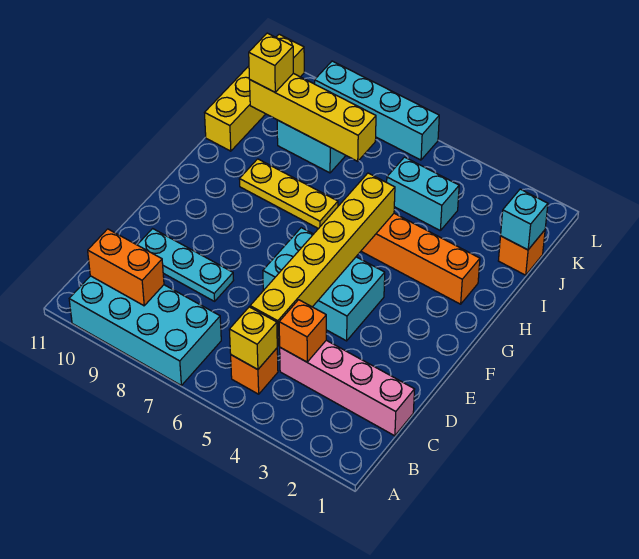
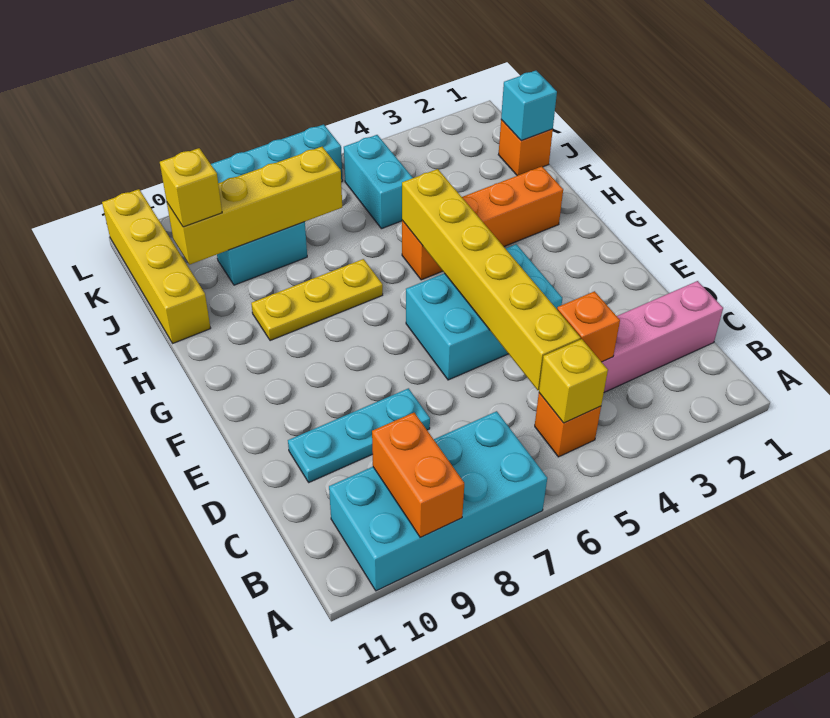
orange brick B9:B10 level 2 -> orange brick A9:B9 level 2
cyan brick J4:J5 level 1 -> cyan brick J5:K5 level 1

